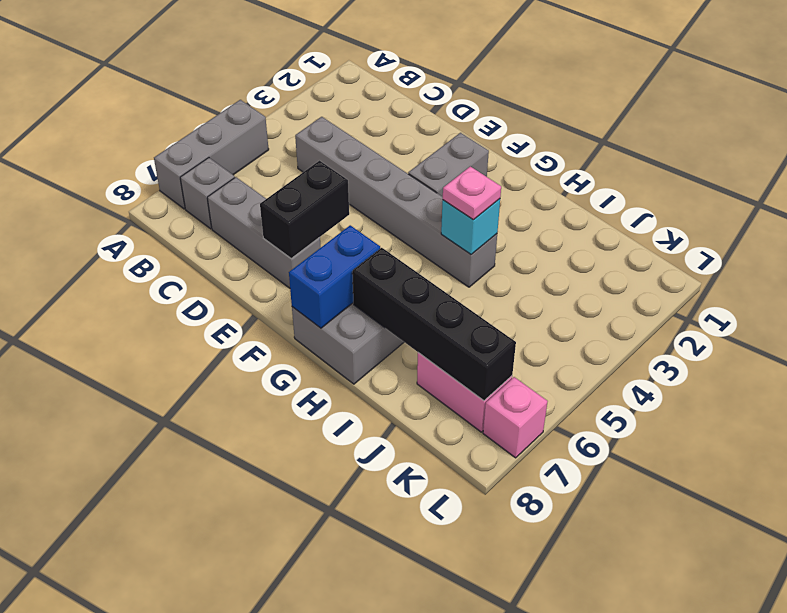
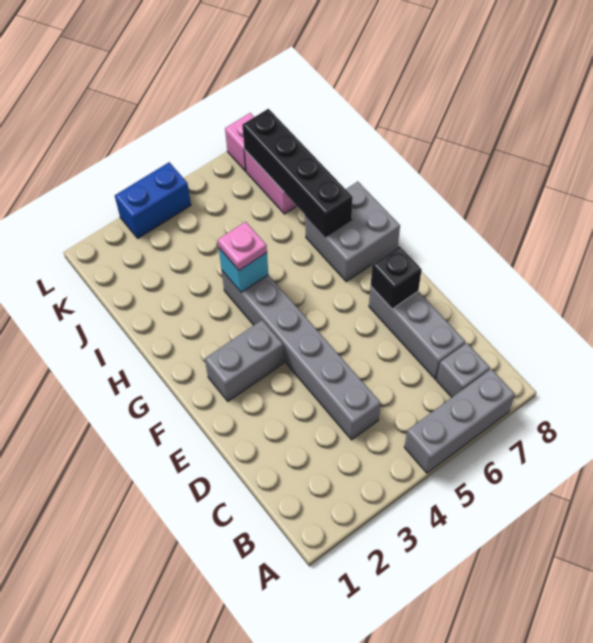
black brick E6:E7 level 2 -> black brick E7 level 2
blue brick G7:G8 level 2 -> blue brick L3:L4 level 1

